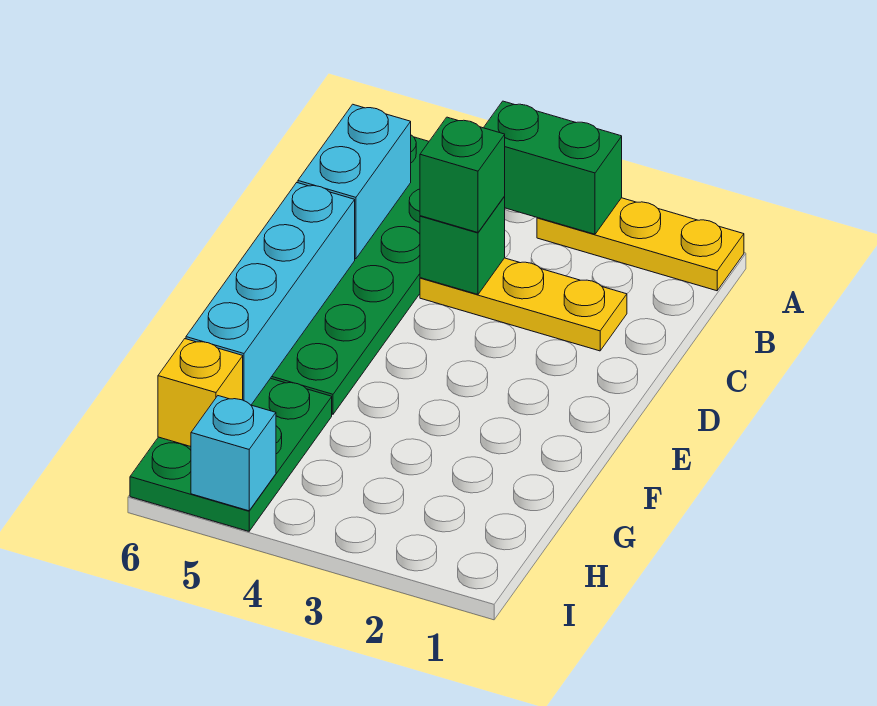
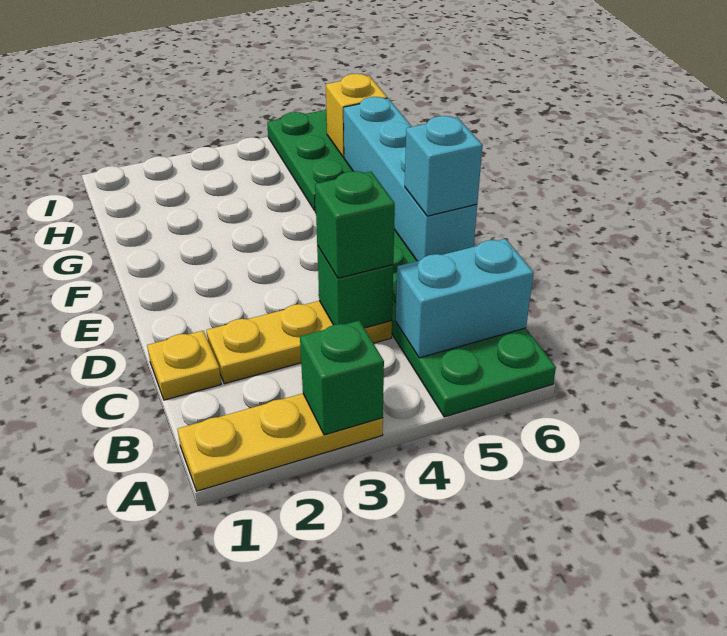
green brick A3:A4 level 2 -> green brick A3 level 2
cyan brick B6:C6 level 2 -> cyan brick B5:B6 level 2
none -> yellow plate C1 level 1
cyan brick I5 level 2 -> cyan brick D6 level 3

